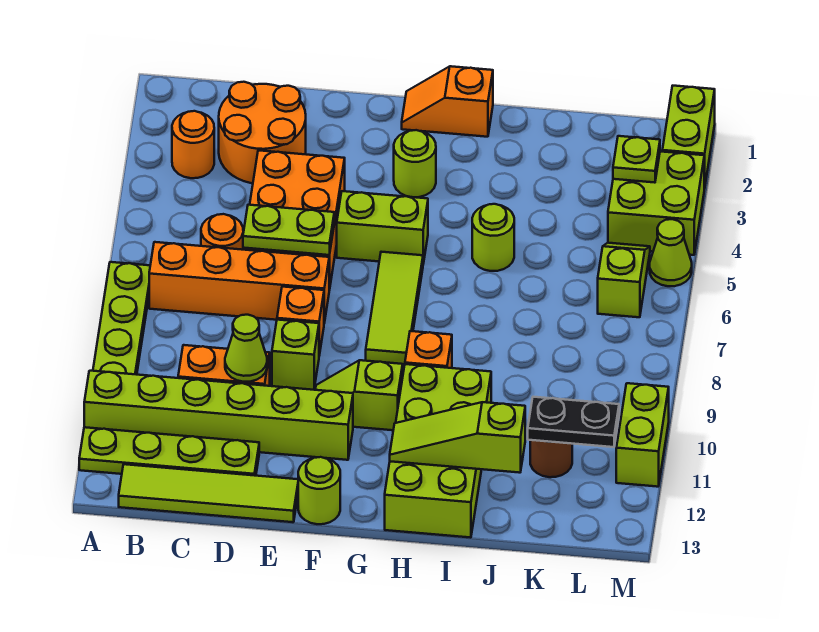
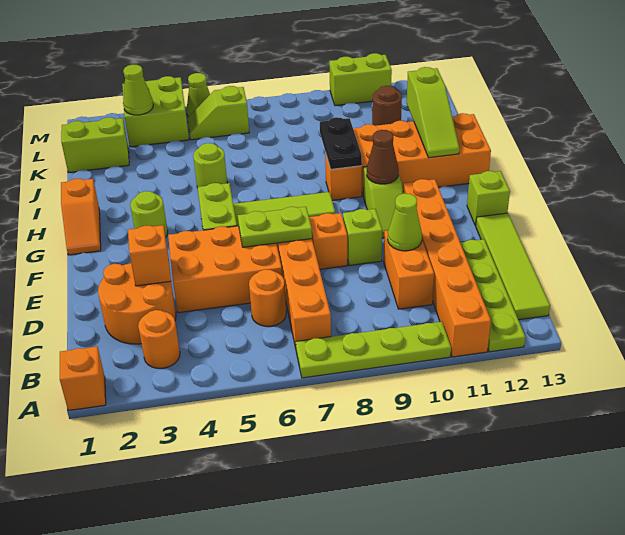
none -> orange brick A1 level 1
lime brick A11:F11 level 1 -> orange brick A11:F11 level 1
none -> orange brick D3 level 2
lime plate D6:E6 level 2 -> lime plate E6:E7 level 2
lime round brick F13 level 1 -> lime brick F13 level 1
none -> brown cone G10 level 2
lime brick H10:I13 level 1 -> orange brick H10:I13 level 1
black plate K11:L11 level 2 -> black plate H9:I9 level 2
lime plate L3 level 2 -> lime cone L3 level 2
lime brick M1:M2 level 1 -> lime brick K1:K2 level 1

